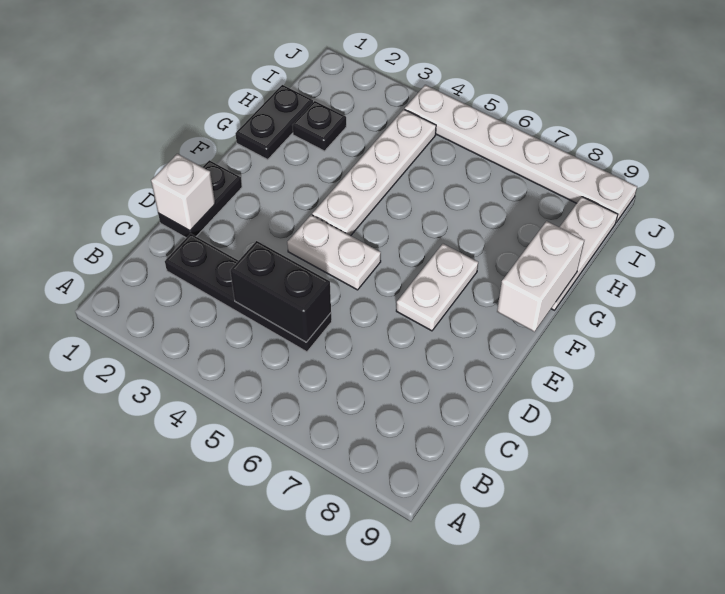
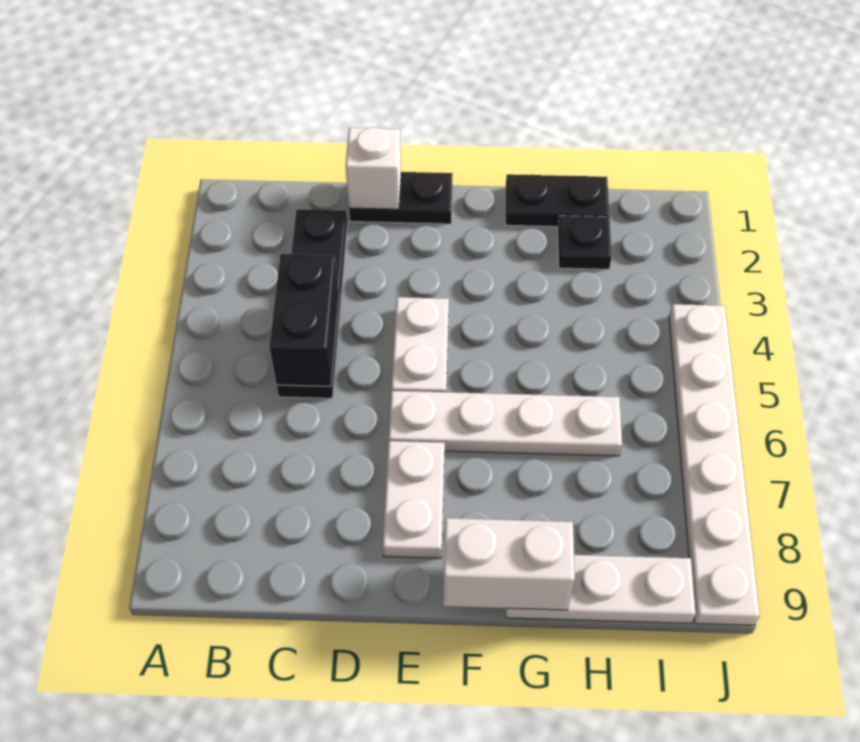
white plate E7:F7 level 1 -> white plate E7:E8 level 1
white plate F4:I4 level 1 -> white plate E6:H6 level 1

